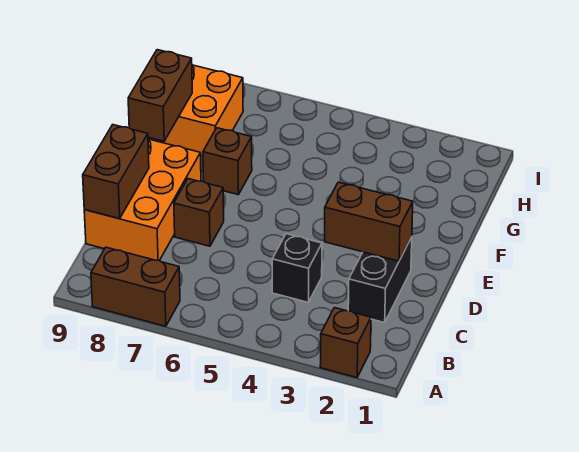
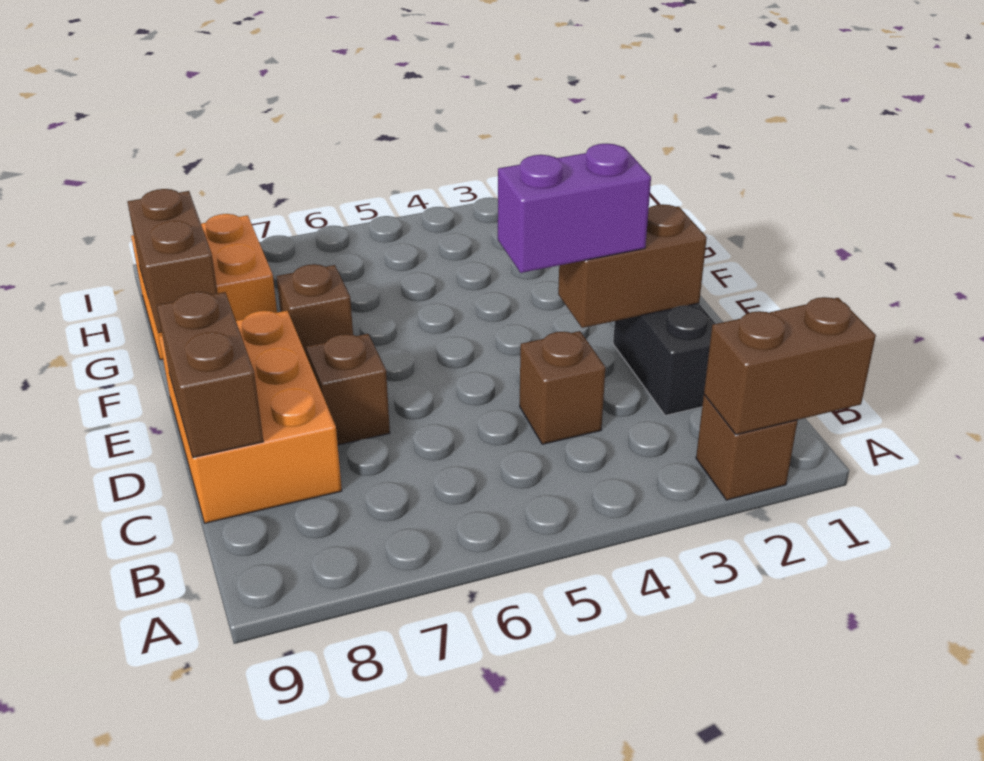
brown brick A7:A8 level 1 -> brown brick A1:A2 level 2
black brick C4 level 1 -> brown brick C4 level 1
none -> purple brick D3:D4 level 3

